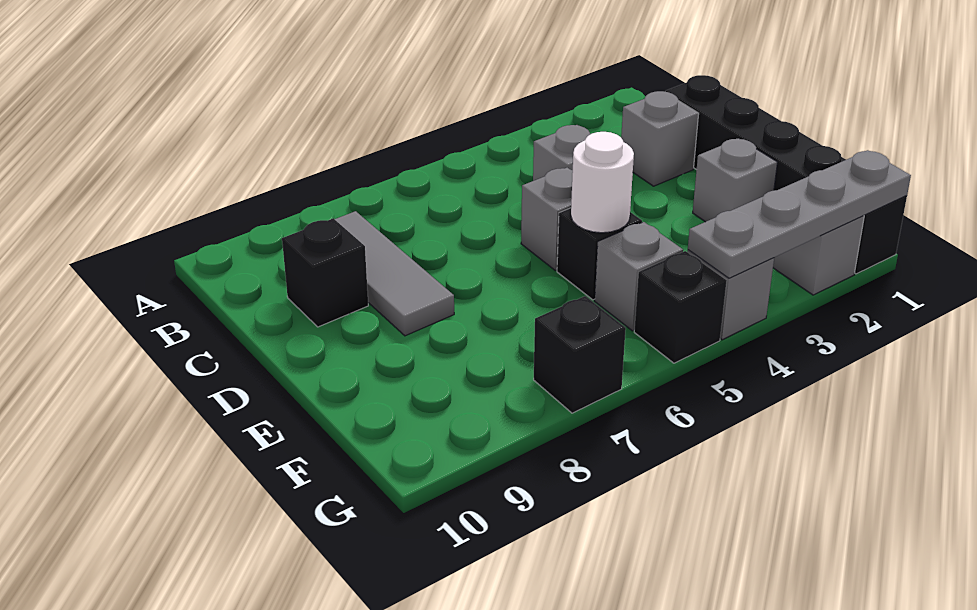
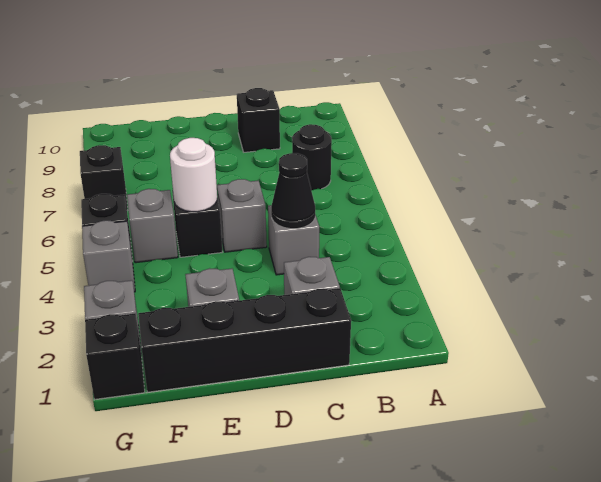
none -> black round brick B7 level 1
grey tile B8:D8 level 1 -> none
none -> black cone C4 level 2
grey plate G1:G4 level 2 -> none

